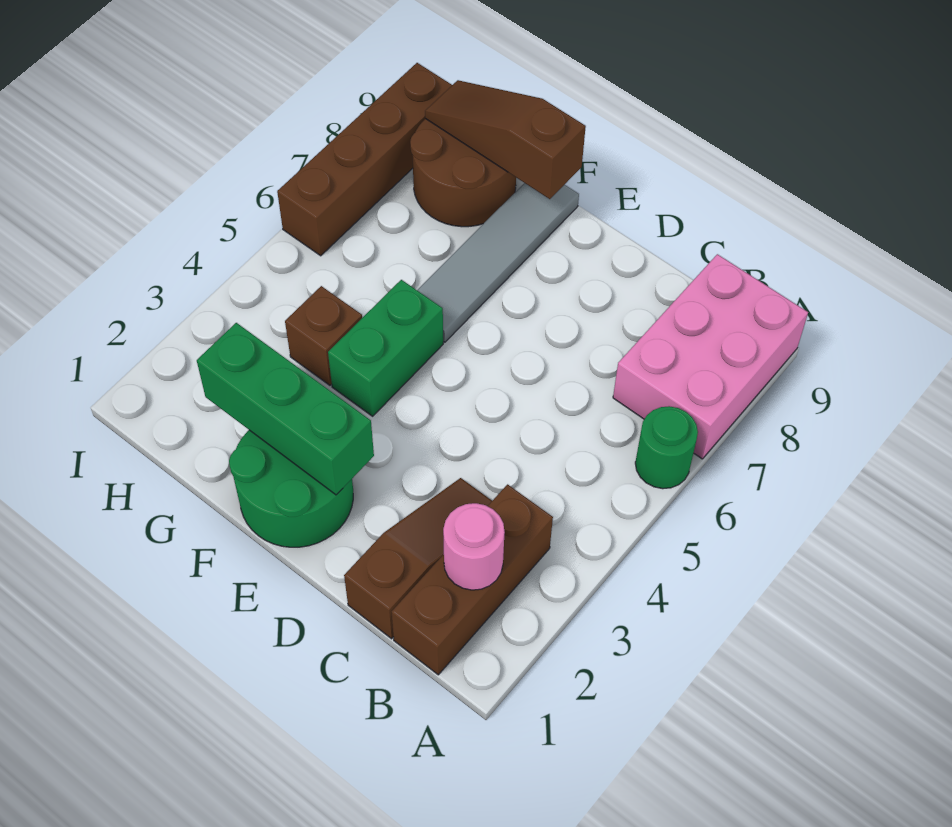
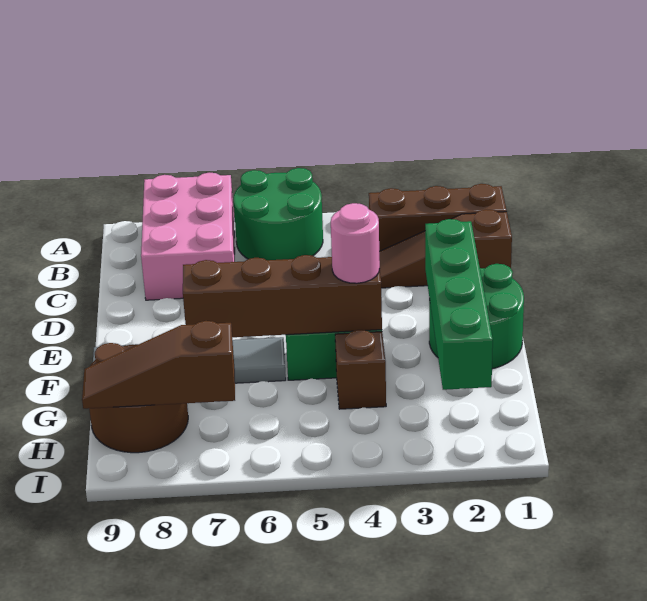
green round brick A6 level 1 -> green round brick A5:B6 level 1
pink brick A7:B9 level 1 -> pink brick A7:C8 level 1
pink round brick B2 level 2 -> pink round brick F4 level 3
green brick E2:G2 level 2 -> green brick E2:H2 level 2
brown slope F9:H9 level 2 top F -> brown slope H7:H9 level 2 top 7
brown brick I6:I9 level 1 -> brown brick F4:F7 level 2

